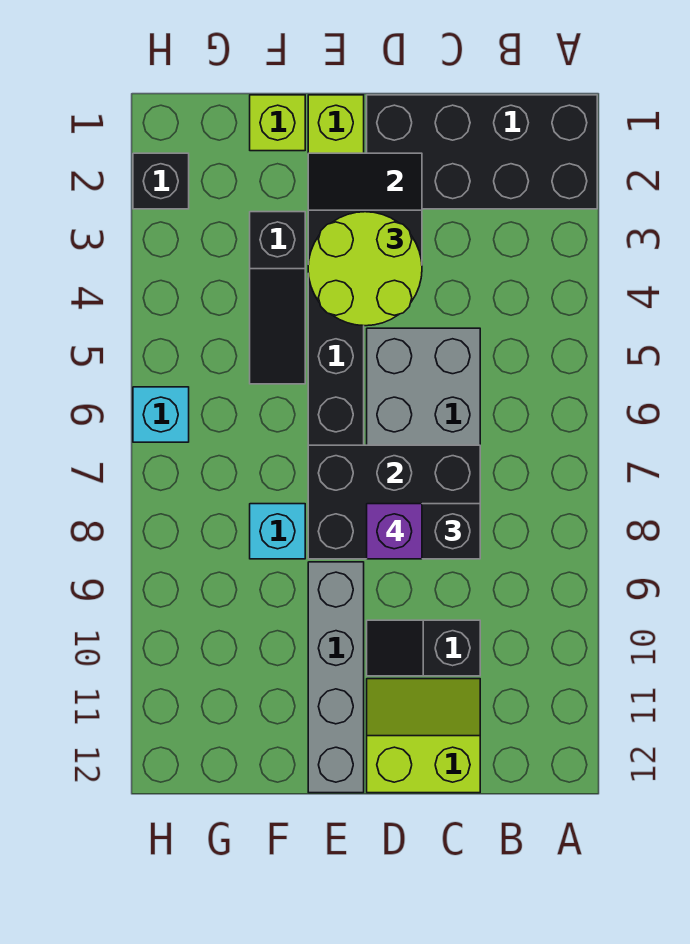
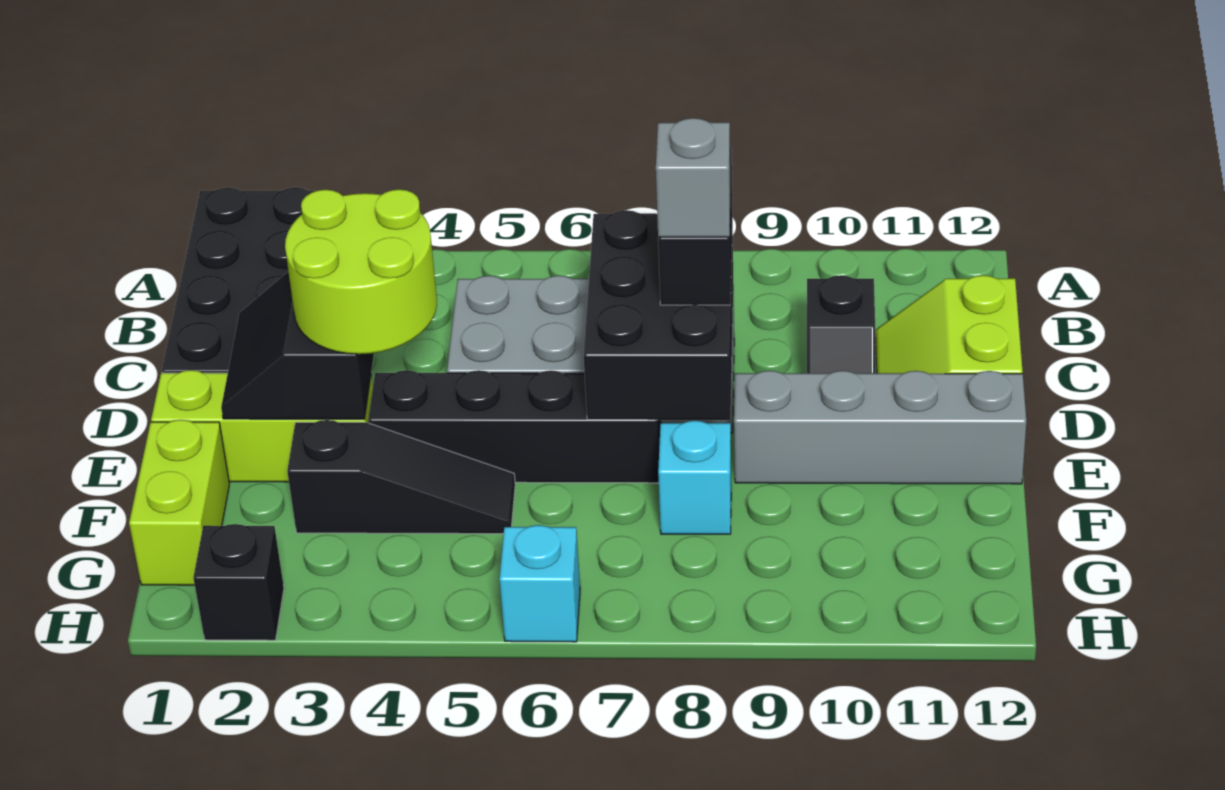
purple brick D8 level 4 -> grey brick D8 level 4
lime brick F1 level 1 -> lime brick F1:G1 level 1

